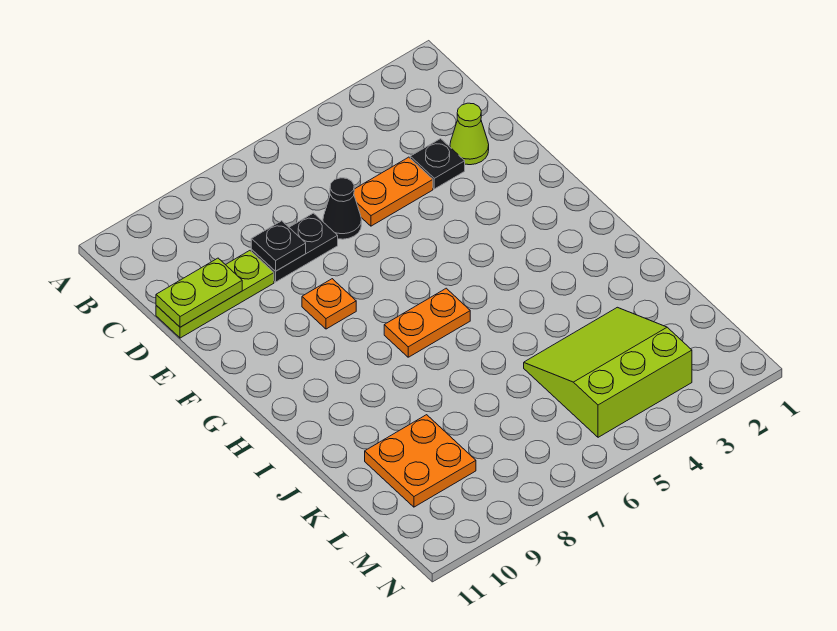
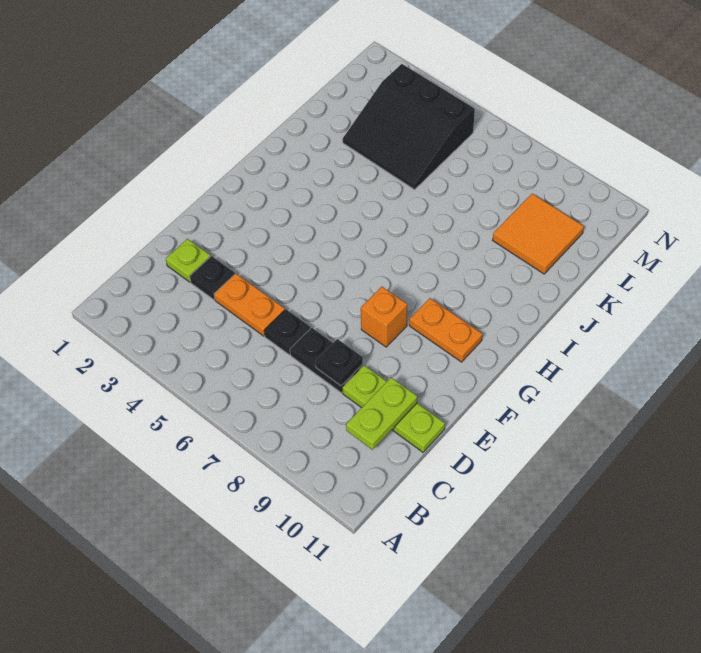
lime cone D2 level 1 -> lime plate D2 level 1
black cone D6 level 1 -> black plate D6 level 1
lime plate D10:D11 level 2 -> lime plate C10:D10 level 2
orange plate F8 level 1 -> orange brick F8 level 1
orange plate H6:H7 level 1 -> orange plate G9:G10 level 1
lime slope K3:M5 level 1 top M -> black slope K3:M5 level 1 top M
orange plate K9:L10 level 1 -> orange tile K9:L10 level 1

